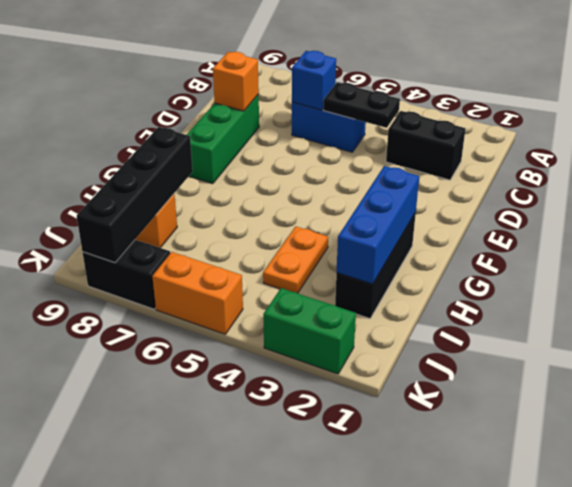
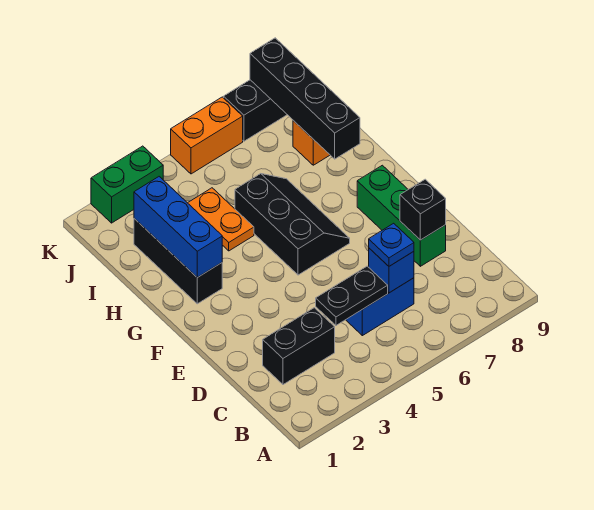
none -> blue plate C6 level 3
orange brick D8 level 2 -> black brick D8 level 2
none -> black slope F5:H6 level 1 top 5

